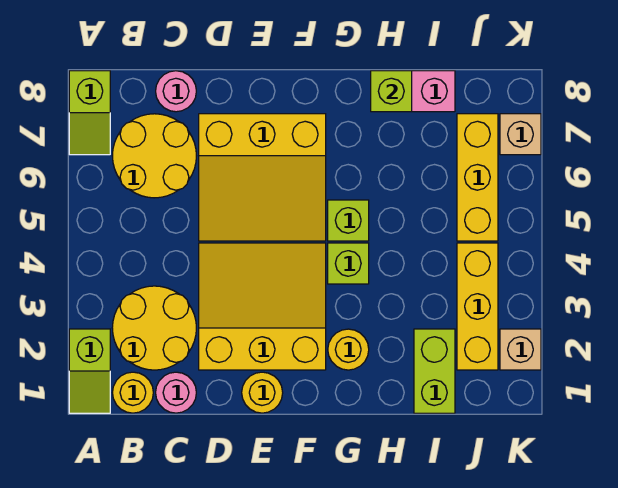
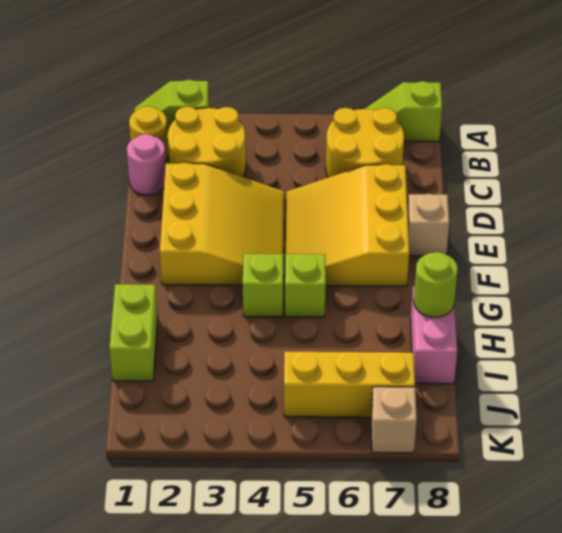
pink round brick C8 level 1 -> none
yellow round brick E1 level 1 -> none
yellow round brick G2 level 1 -> none
lime brick H8 level 2 -> lime round brick H8 level 2
lime brick I1:I2 level 1 -> lime brick H1:I1 level 1
yellow brick J2:J4 level 1 -> none
tan brick K2 level 1 -> tan brick E8 level 1

